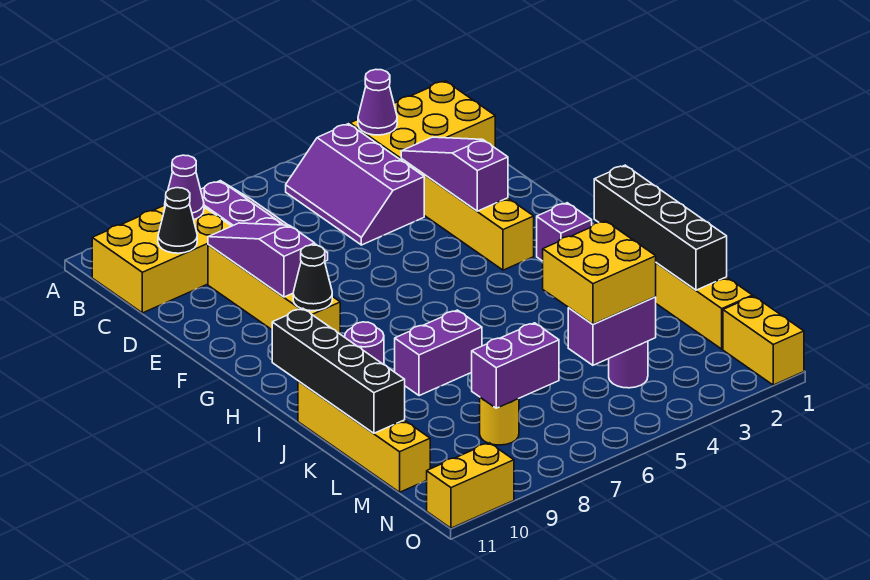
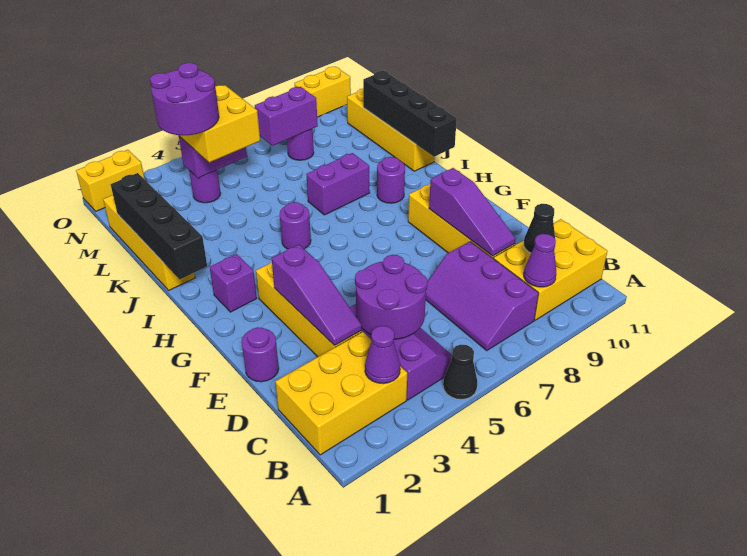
none -> purple round brick C4:D5 level 2
none -> purple round brick E1 level 1
black cone G9 level 2 -> black cone A5 level 1
none -> purple round brick I5 level 1
none -> purple round brick L3:M4 level 4
yellow round brick M8 level 1 -> purple round brick M8 level 1
yellow brick N1:O1 level 1 -> yellow brick O1:O2 level 1

